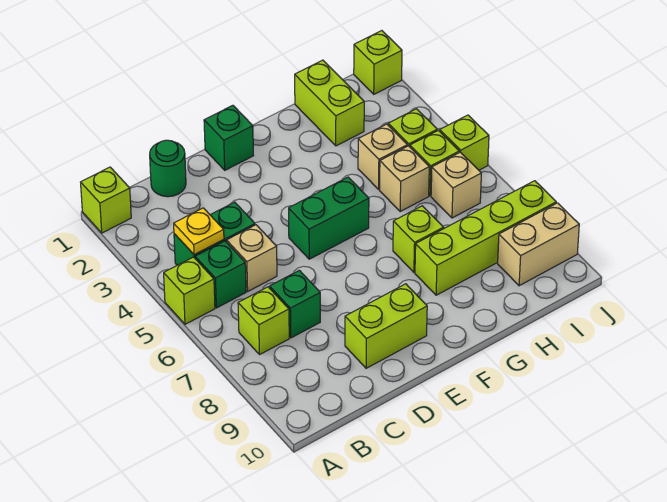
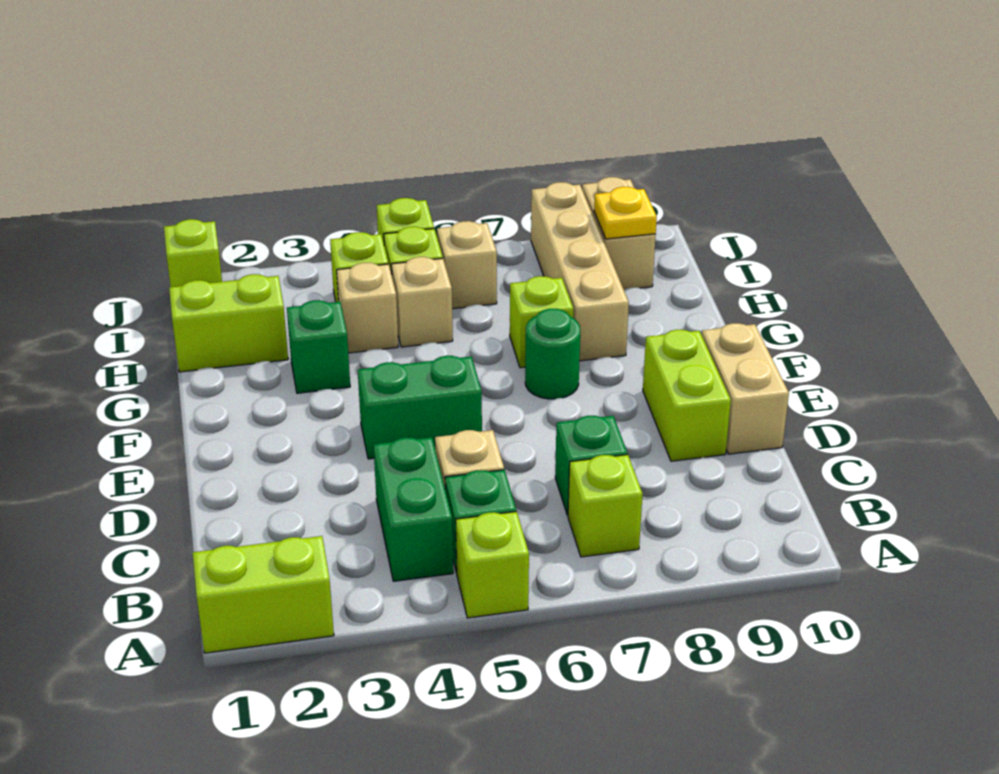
lime brick A1 level 1 -> lime brick A1:A2 level 1
yellow plate B4 level 2 -> yellow plate I9 level 2
green round brick C1 level 1 -> green round brick F7 level 1
none -> tan brick D10:E10 level 1
green brick E1 level 1 -> green brick G3 level 1
green brick E5:F5 level 1 -> green brick E4:E5 level 1
lime brick G8:J8 level 1 -> tan brick G8:J8 level 1

